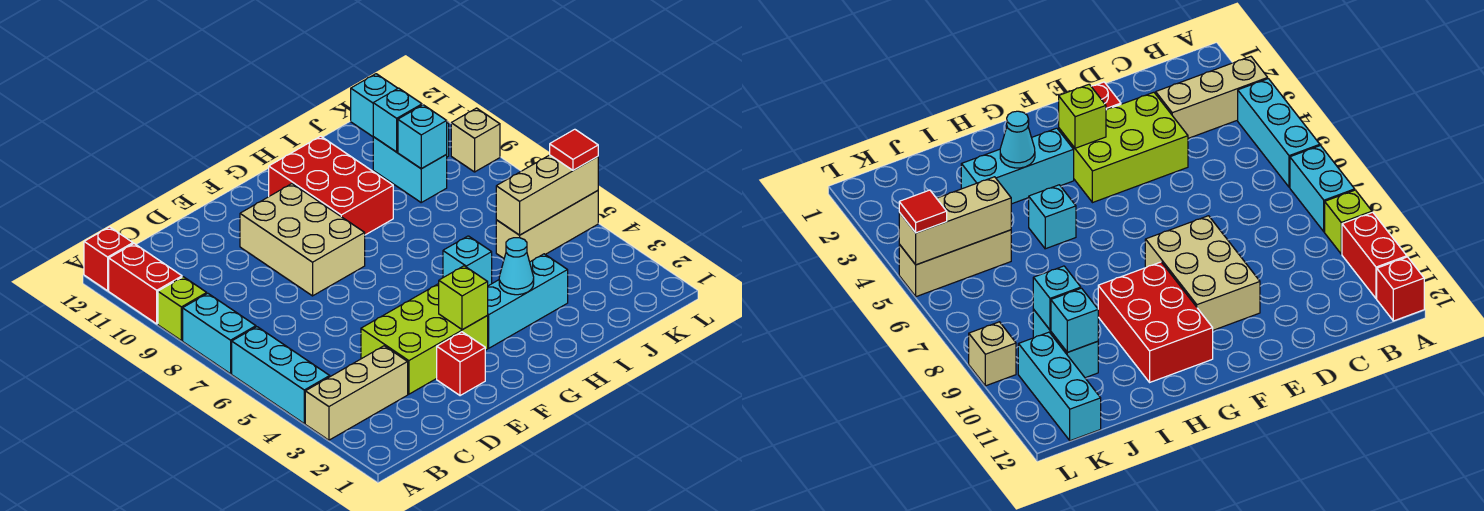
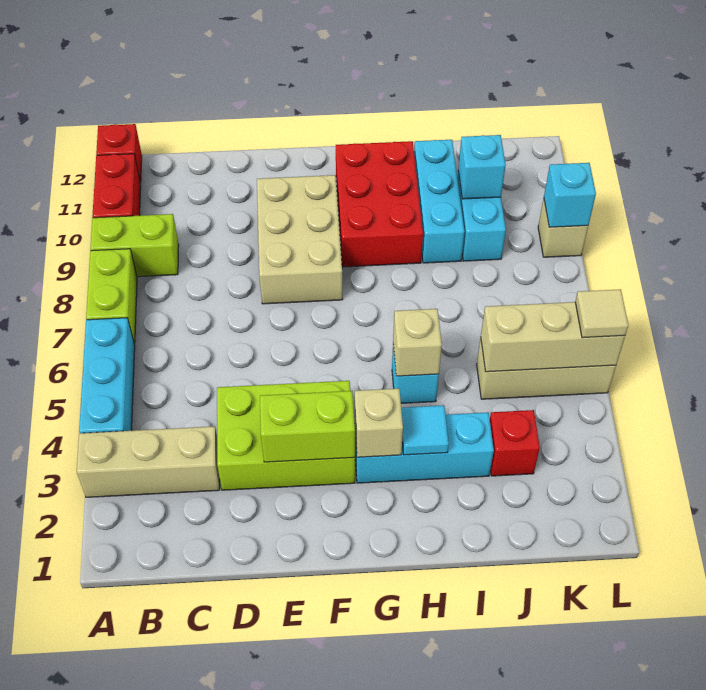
cyan brick A7:A8 level 1 -> lime brick A7:A8 level 1
lime brick A9 level 1 -> lime brick A9:B9 level 1
red brick E2 level 1 -> red brick J3 level 1
lime brick F3 level 2 -> lime brick E3:F3 level 2
none -> tan brick G3 level 2
cyan cone H3 level 2 -> cyan tile H3 level 2
none -> tan brick H5 level 2
cyan brick J9 level 2 -> cyan brick L9 level 2
cyan brick K10:K12 level 1 -> cyan brick I9:I11 level 1
red tile L5 level 3 -> tan tile L5 level 3

